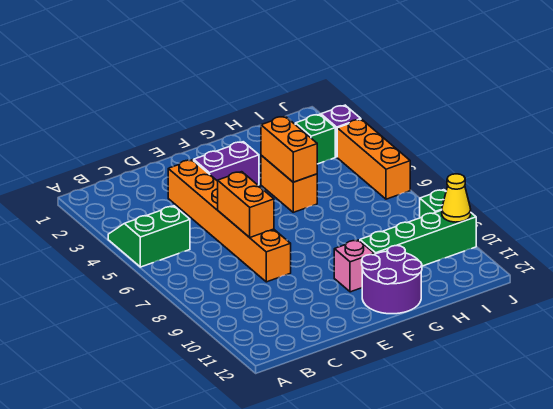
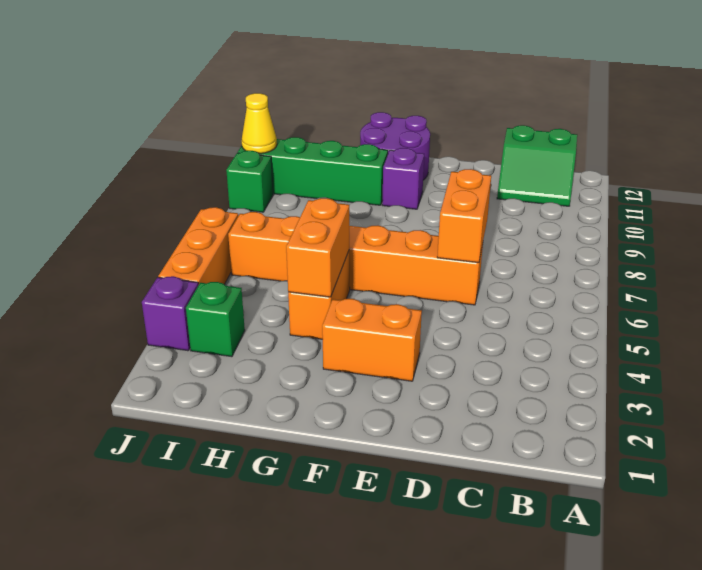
green slope A4:B5 level 1 top 5 -> green slope B11:C12 level 1 top 12
orange brick D3:D8 level 1 -> orange brick D6:I6 level 1
purple brick E3:F3 level 1 -> orange brick E3:F3 level 1
pink brick F10 level 1 -> purple brick F10 level 1

